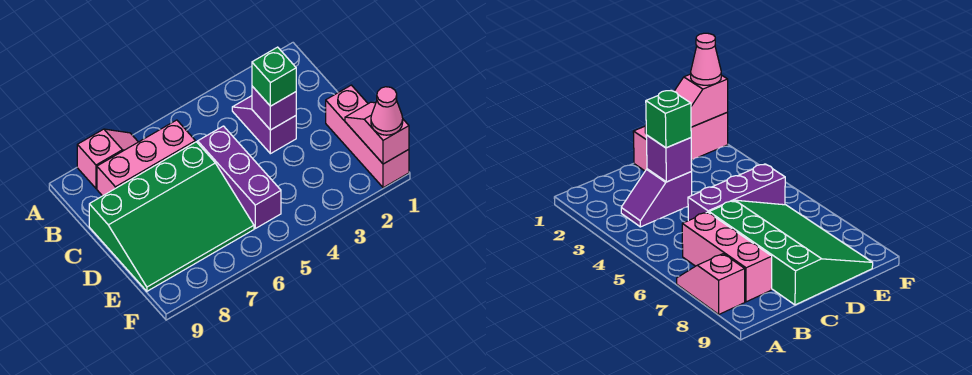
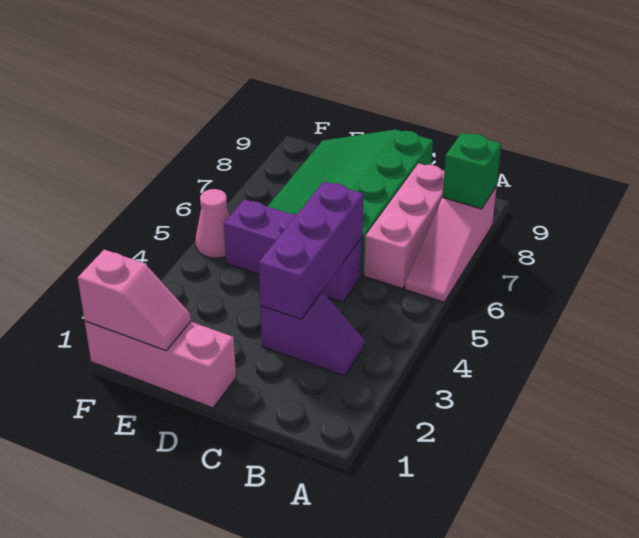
pink slope A7:A8 level 1 top 8 -> pink slope A6:A8 level 1 top 8
purple brick C3 level 2 -> purple brick C3:C5 level 2
green brick C3 level 3 -> green brick A8 level 2
pink cone F1 level 3 -> pink cone F5 level 1

